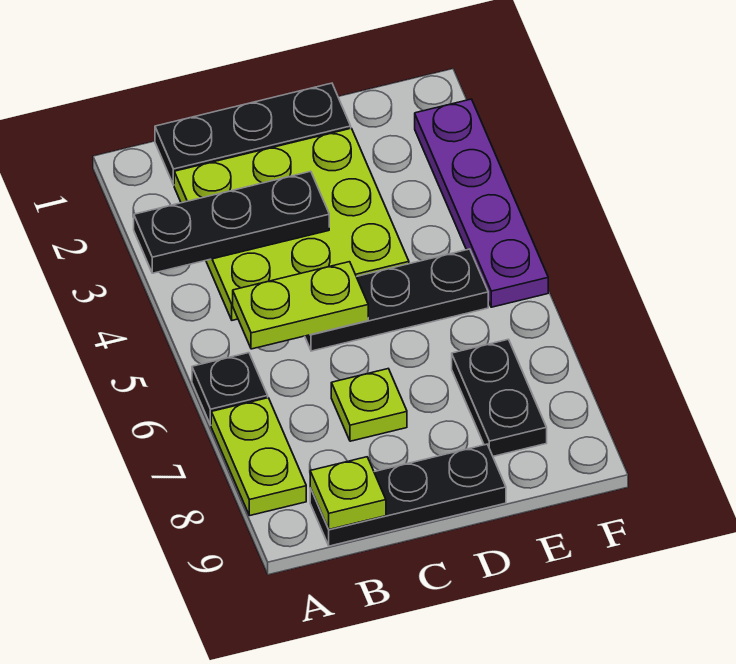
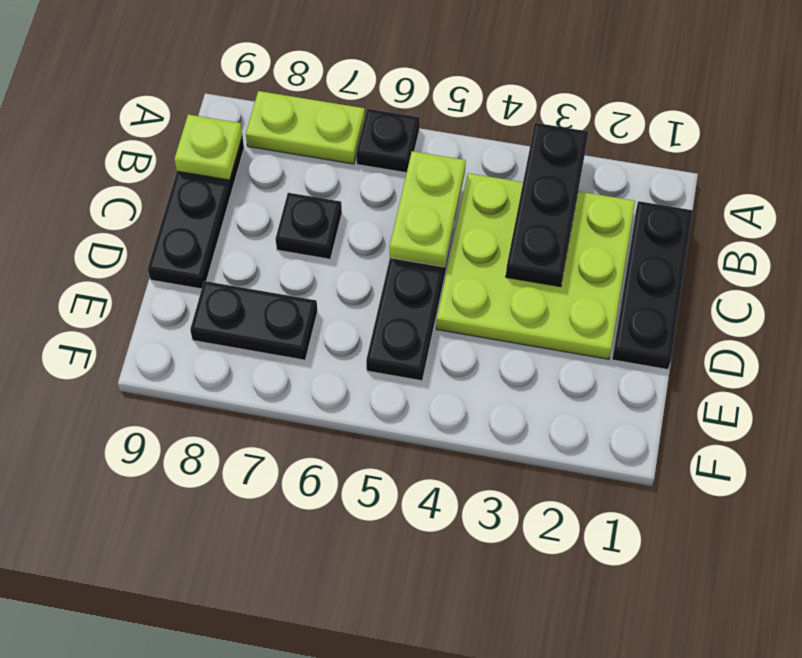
lime plate C7 level 1 -> black plate C7 level 1
purple plate F2:F5 level 1 -> none

